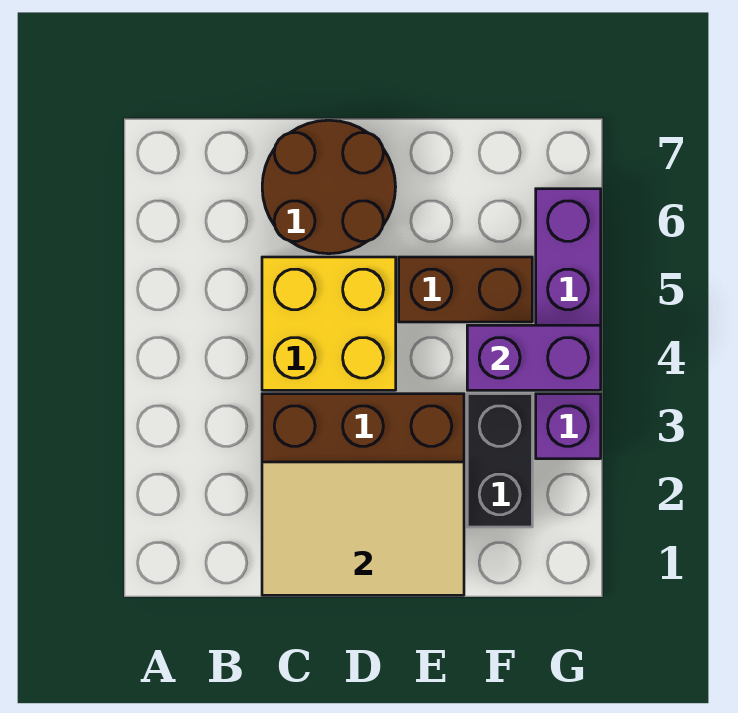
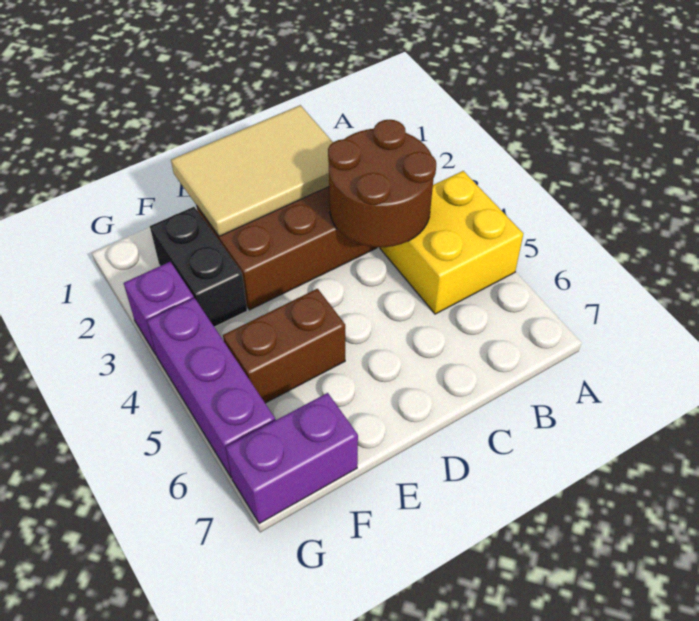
yellow brick C4:D5 level 1 -> yellow brick A4:B5 level 1
brown round brick C6:D7 level 1 -> brown round brick B3:C4 level 2
purple brick F4:G4 level 2 -> purple brick F7:G7 level 1

